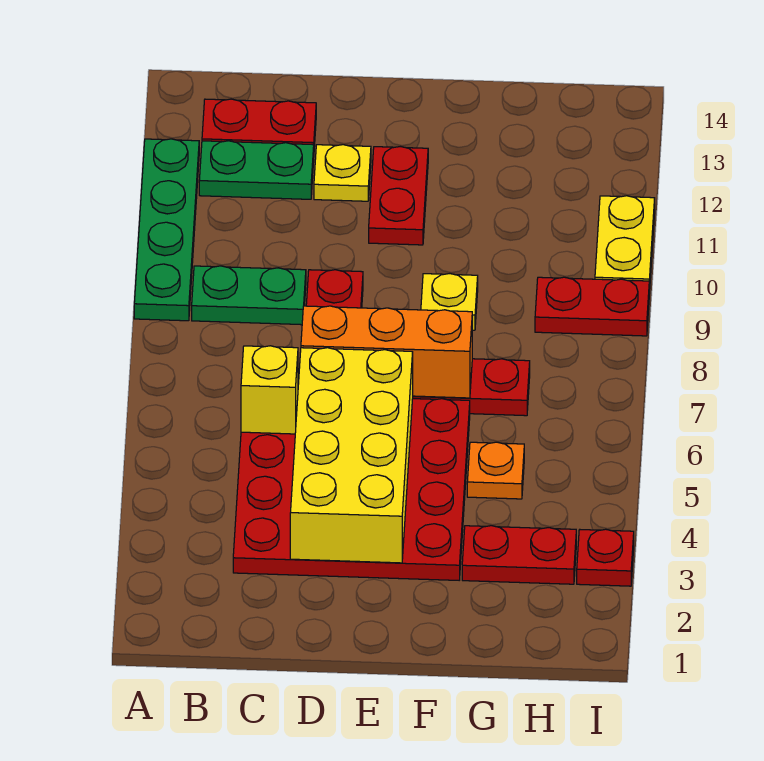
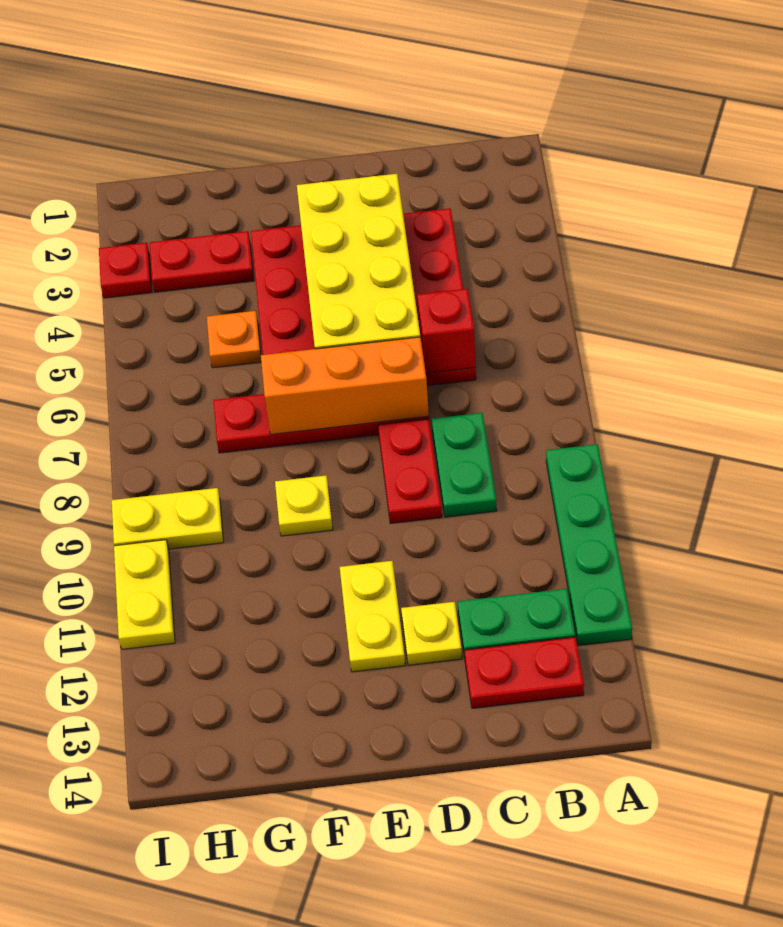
green plate B9:C9 level 1 -> green plate C8:C9 level 1
yellow brick C6 level 2 -> red brick C6 level 2
red plate E11:E12 level 1 -> yellow plate E11:E12 level 1
red plate H9:I9 level 1 -> yellow plate H9:I9 level 1

